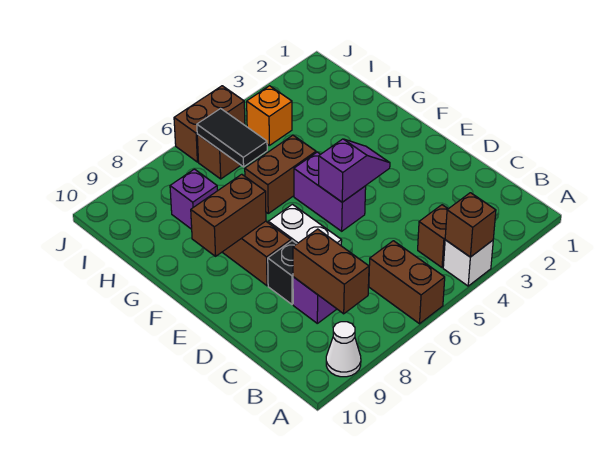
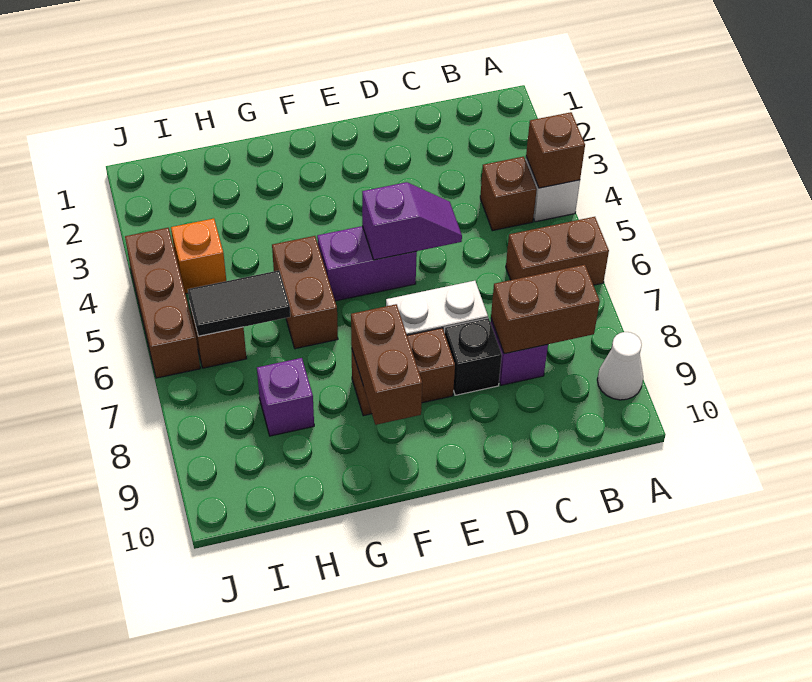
purple slope E4:E5 level 2 top 5 -> purple slope D5:E5 level 2 top E
brown brick J5:J6 level 1 -> brown brick J4:J6 level 1

